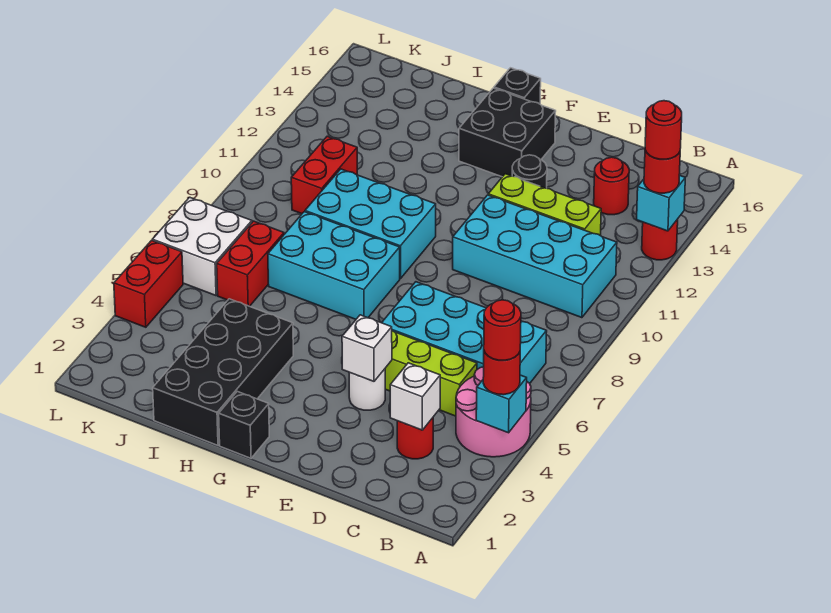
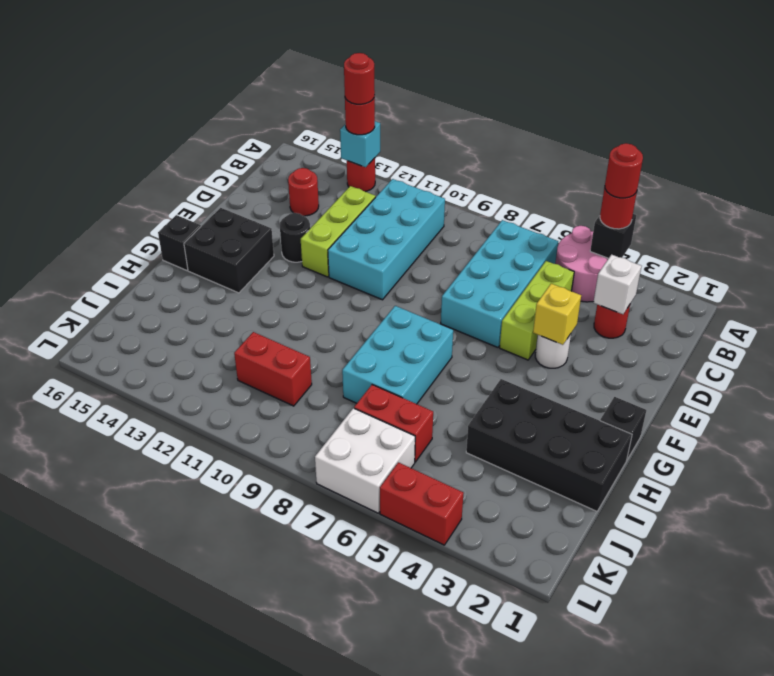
cyan brick A4 level 2 -> black brick A4 level 2
white brick E4 level 2 -> yellow brick E4 level 2
cyan brick G9:I10 level 1 -> none

